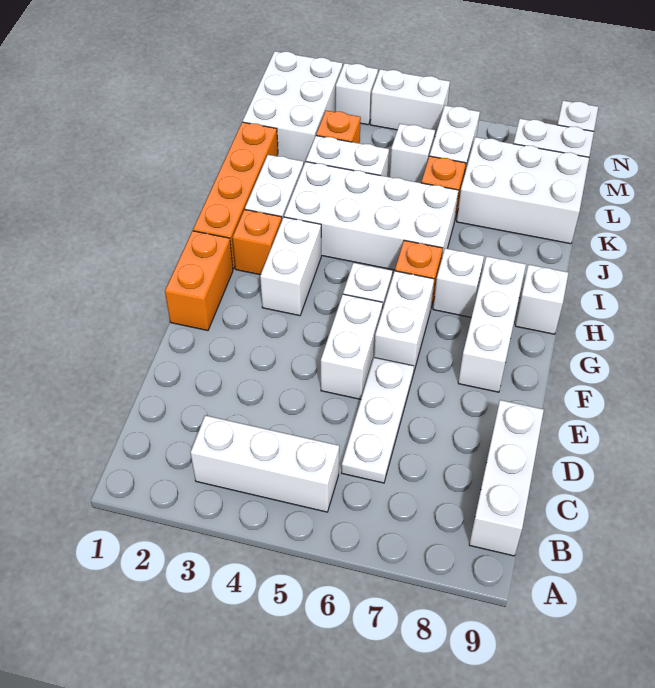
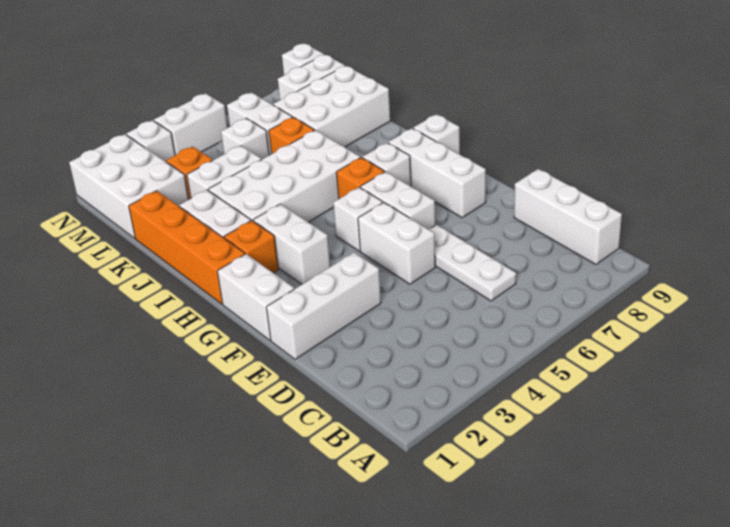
white brick B3:B5 level 1 -> white brick E1:E3 level 1
orange brick F1:G1 level 1 -> white brick F1:G1 level 1

